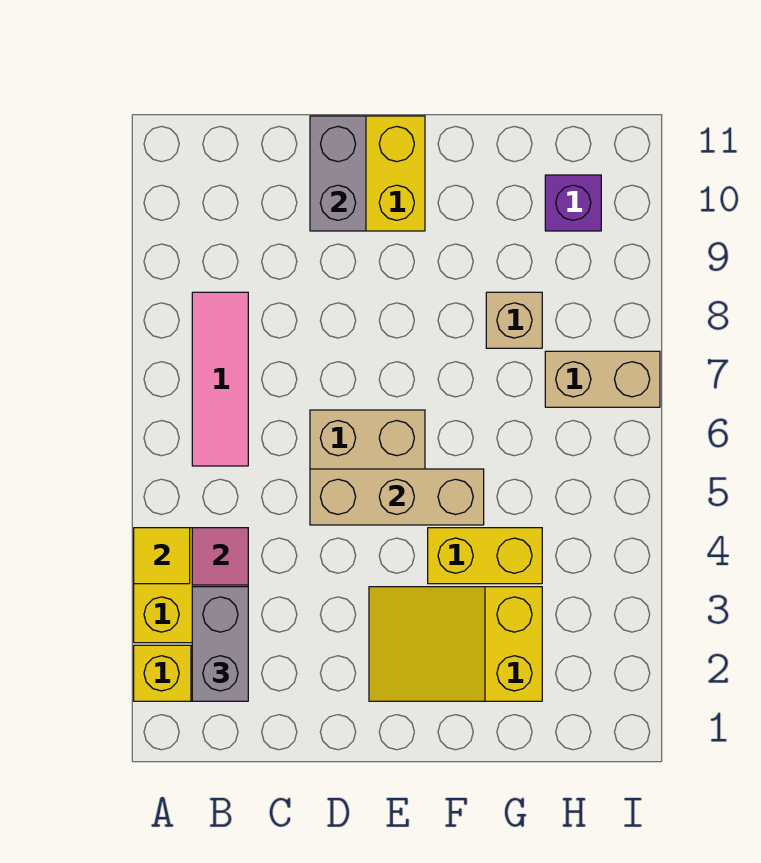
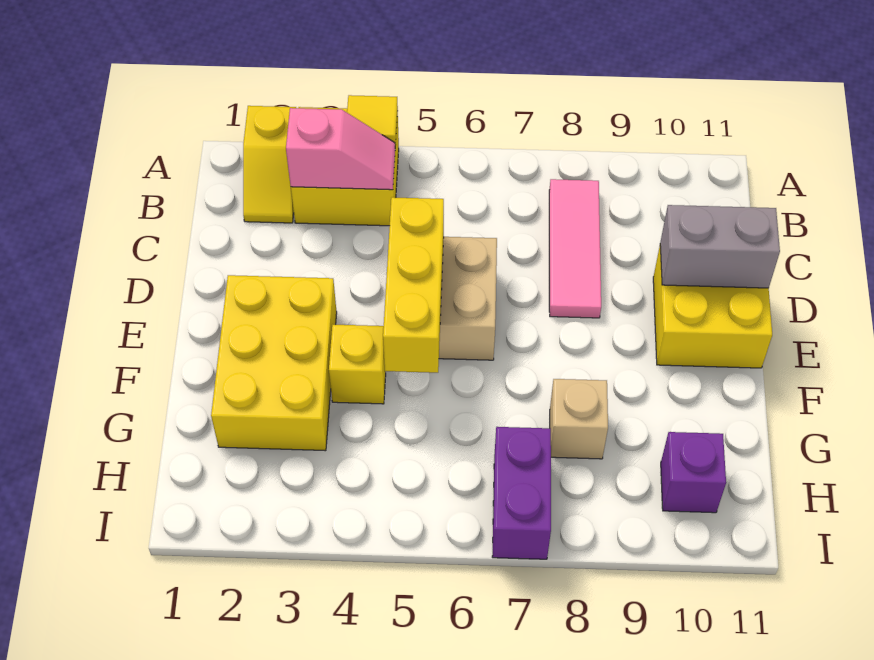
grey brick B2:B3 level 3 -> none
pink tile B6:B8 level 1 -> pink tile B8:D8 level 1
tan brick D5:F5 level 2 -> yellow brick D5:F5 level 2
yellow slope E2:G3 level 1 top G -> yellow brick E2:G3 level 1
yellow brick F4:G4 level 1 -> yellow brick F4 level 1
tan brick H7:I7 level 1 -> purple brick H7:I7 level 1

